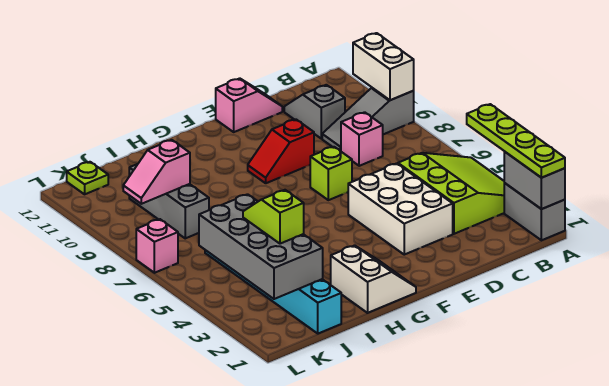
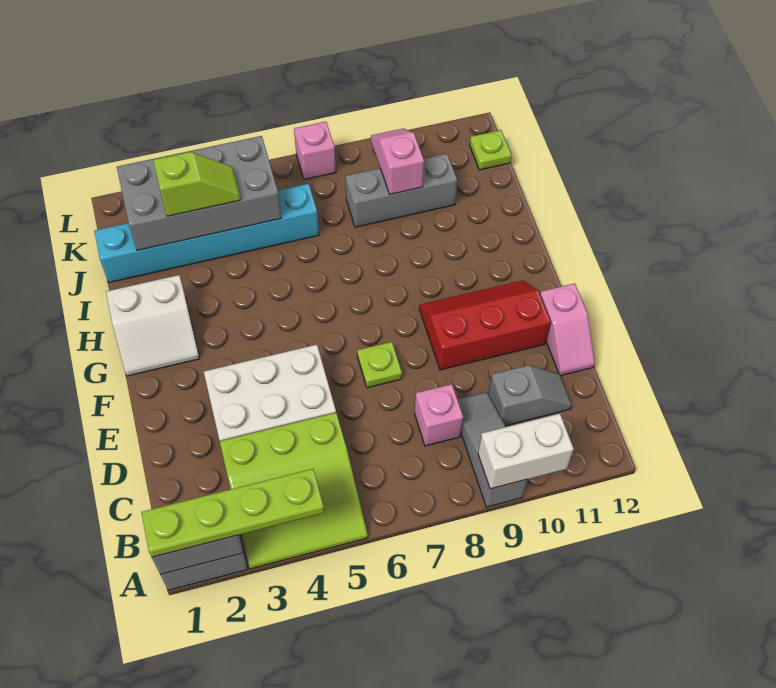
lime brick E7 level 1 -> lime plate E7 level 1
red slope E9:F9 level 1 top E -> red slope E9:F11 level 1 top E

